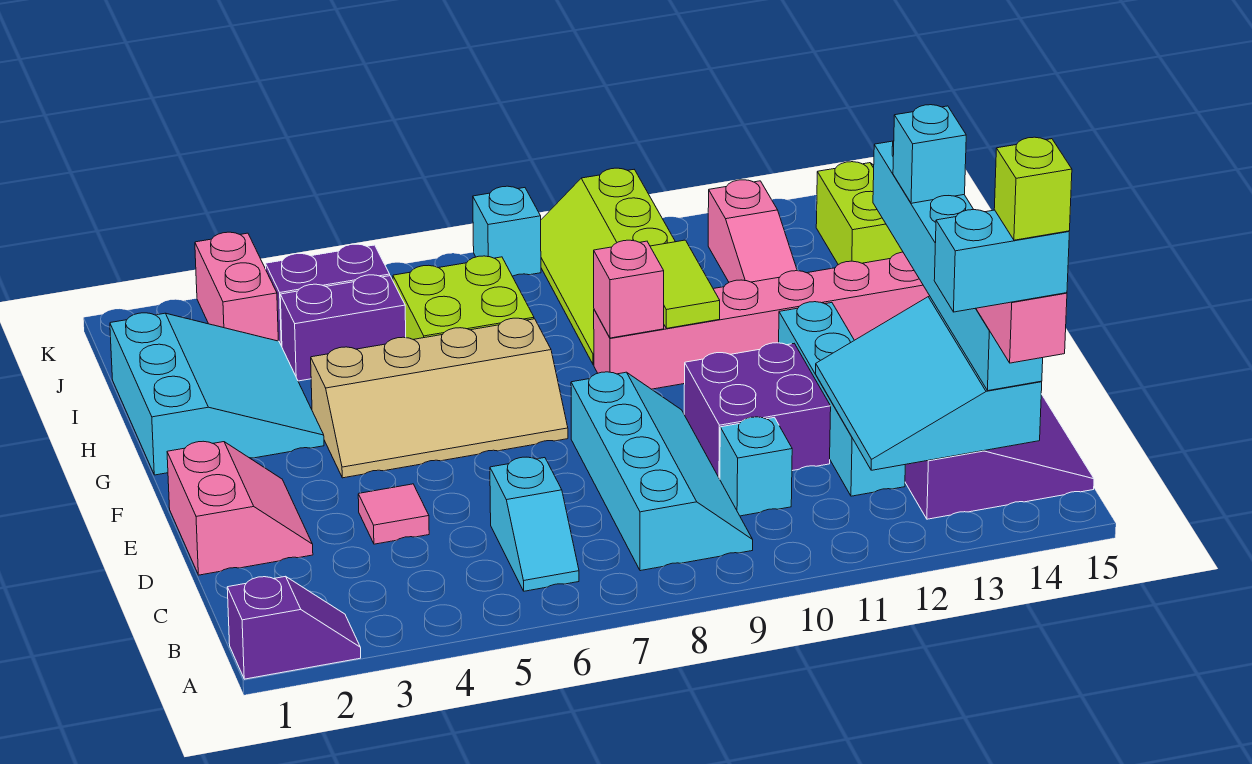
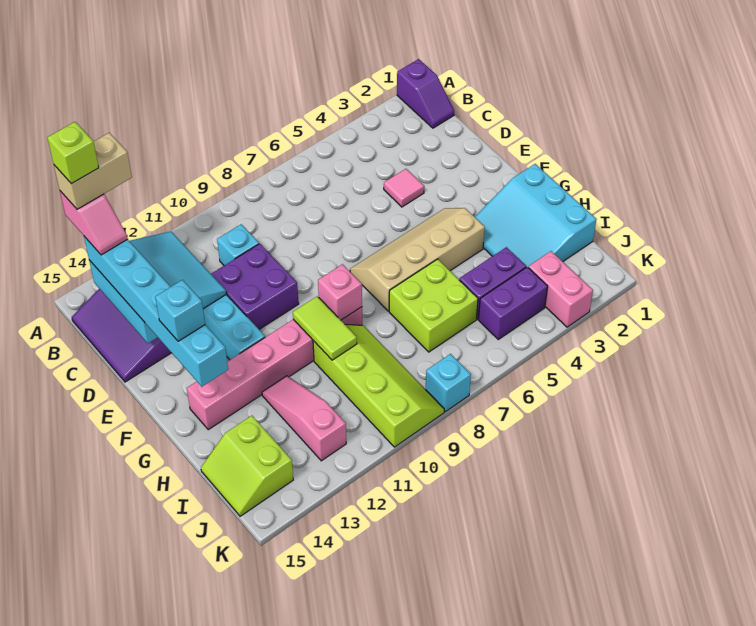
purple slope A1:A2 level 1 top 1 -> purple slope A1:B1 level 1 top A
cyan brick A13:A14 level 5 -> tan brick A13:A14 level 5
cyan slope B6:C6 level 1 top C -> none
cyan slope B8:E9 level 1 top 8 -> none
pink slope D1:E2 level 1 top 1 -> none

